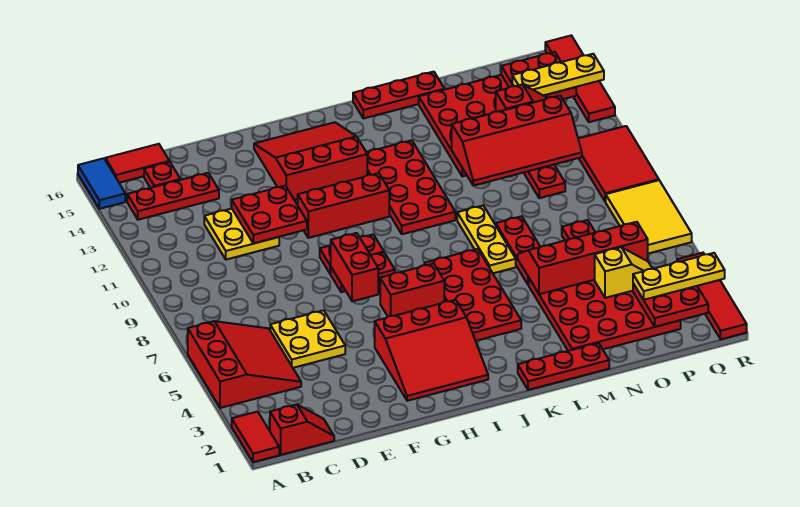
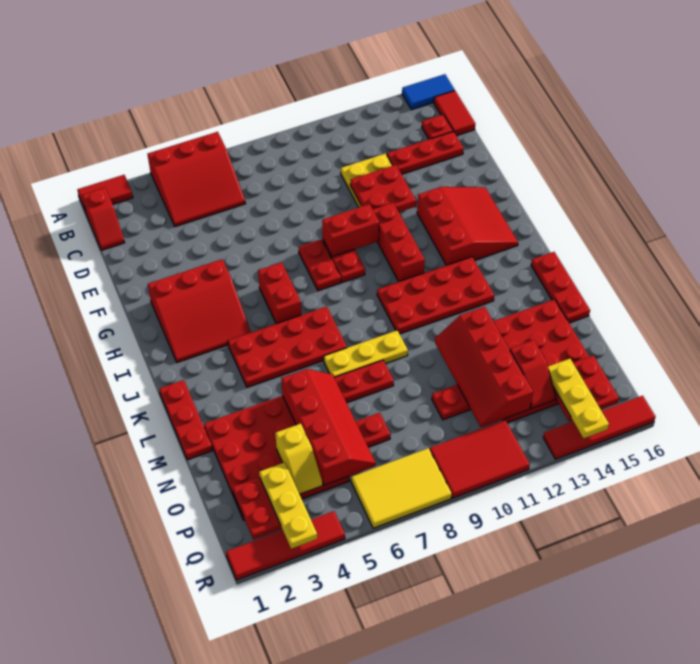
red plate B14:D14 level 1 -> red plate D13:D15 level 1
yellow plate D5:E6 level 1 -> none
red slope G2:I4 level 1 top 4 -> red slope G2:I4 level 1 top G
red brick G7:G8 level 2 -> red brick G9:G10 level 2

